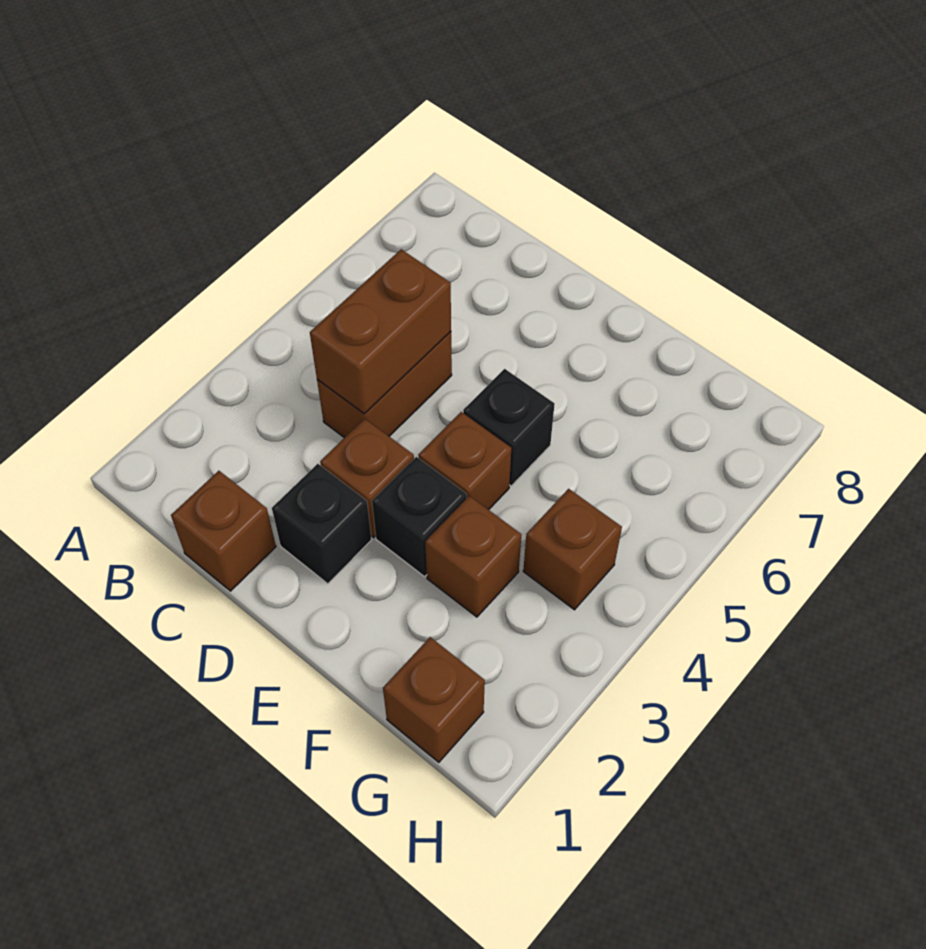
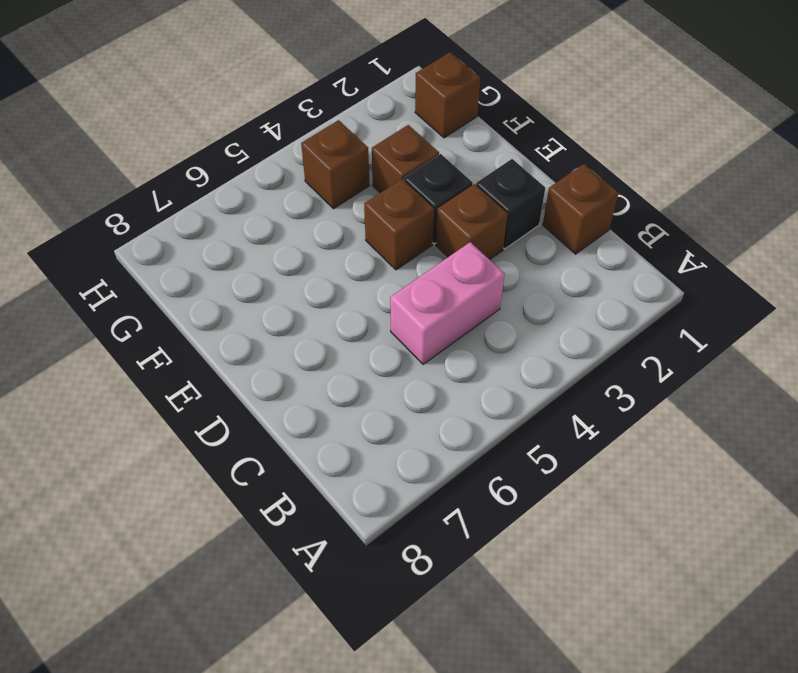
brown brick C4:C5 level 1 -> pink brick C4:C5 level 1
brown brick C4:C5 level 2 -> none
black brick E5 level 1 -> none

